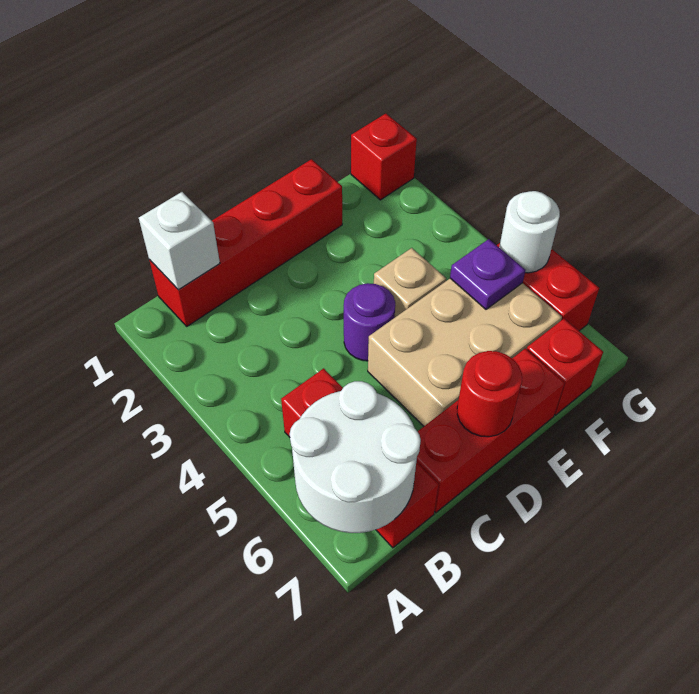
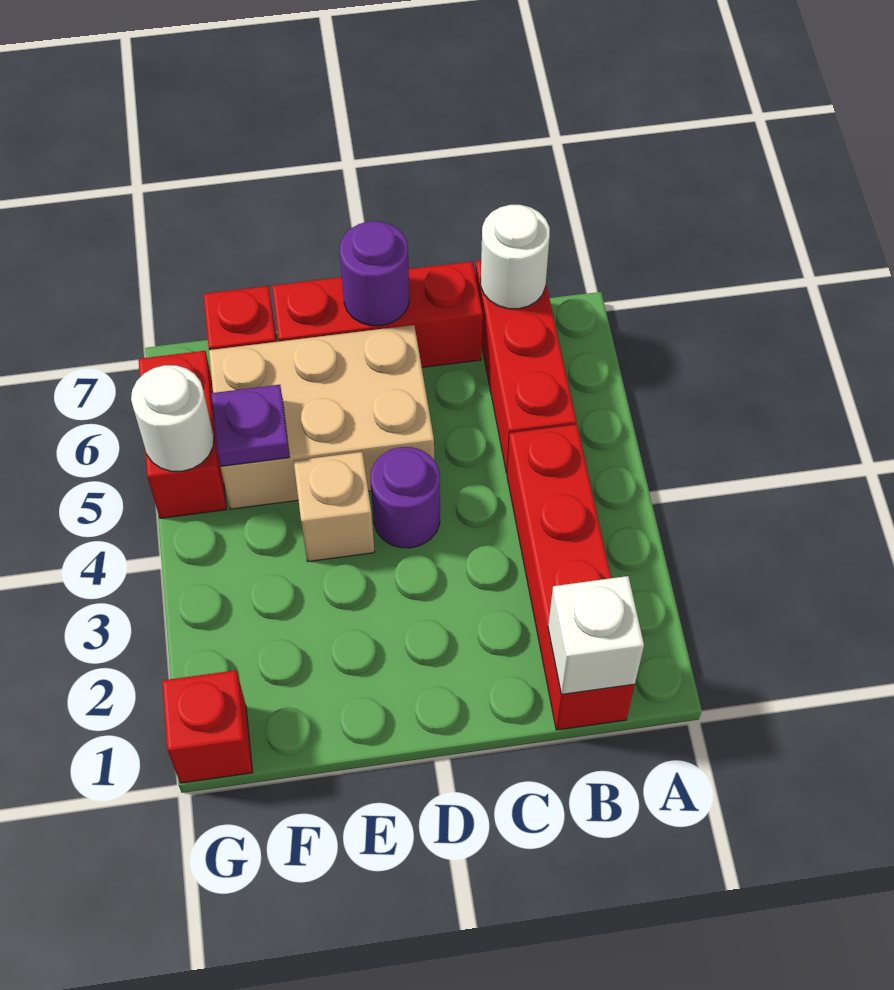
white round brick A6:B7 level 2 -> white round brick B7 level 2
red brick B1:E1 level 1 -> red brick B1:B4 level 1
red round brick D7 level 2 -> purple round brick D7 level 2

